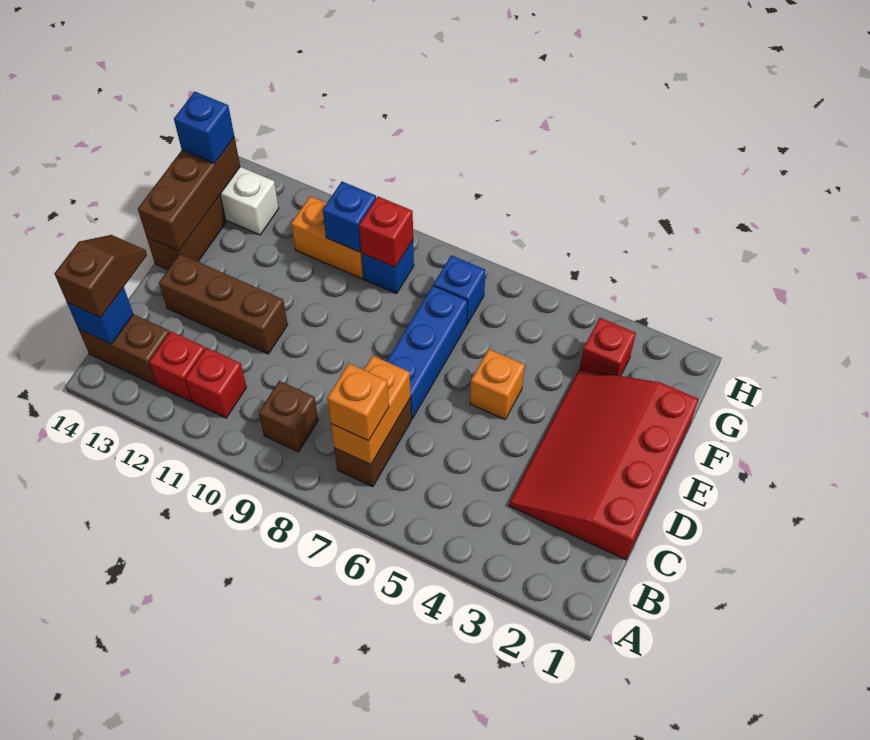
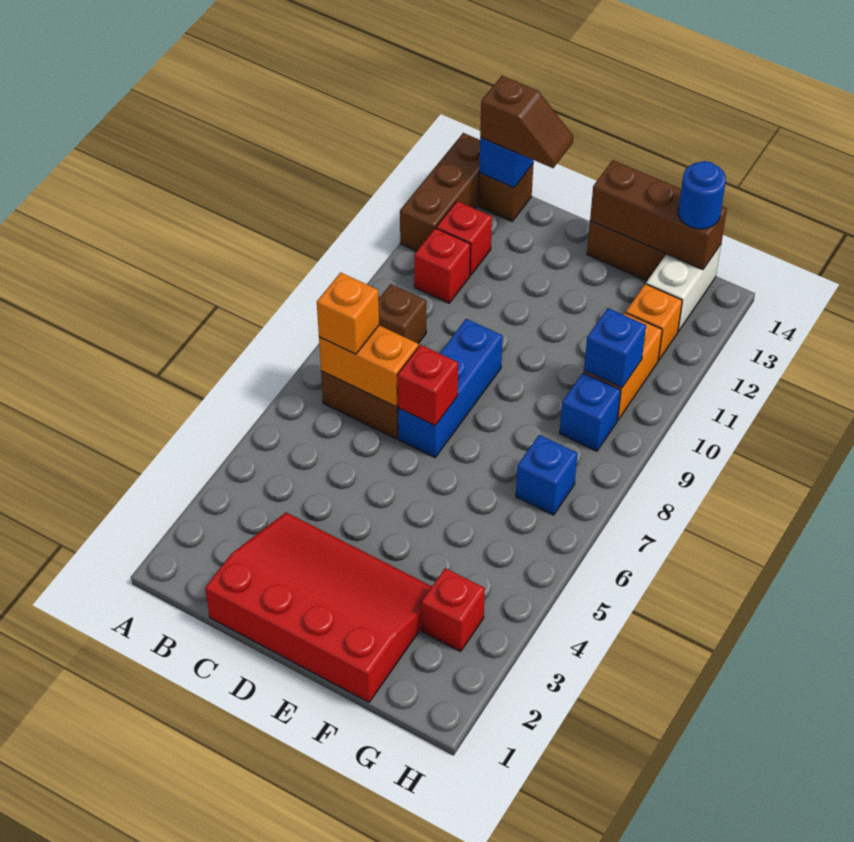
brown brick B13:B14 level 1 -> brown brick B14 level 1
blue brick D7:F7 level 1 -> blue brick D7:D9 level 1
brown brick D11:D13 level 1 -> brown brick A12:A14 level 1
orange brick E5 level 1 -> orange brick G12 level 1
red brick G9 level 2 -> red brick D7 level 2
blue brick G14 level 3 -> blue round brick G14 level 3

